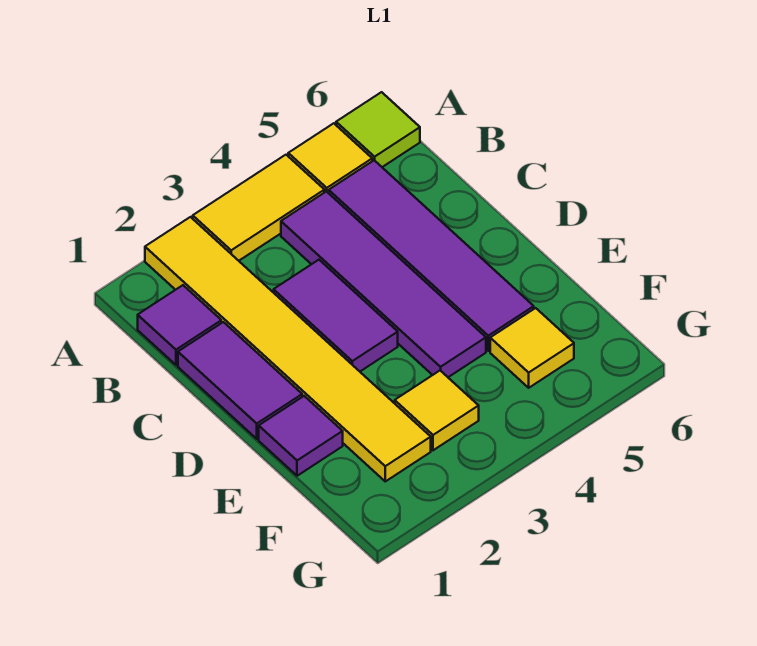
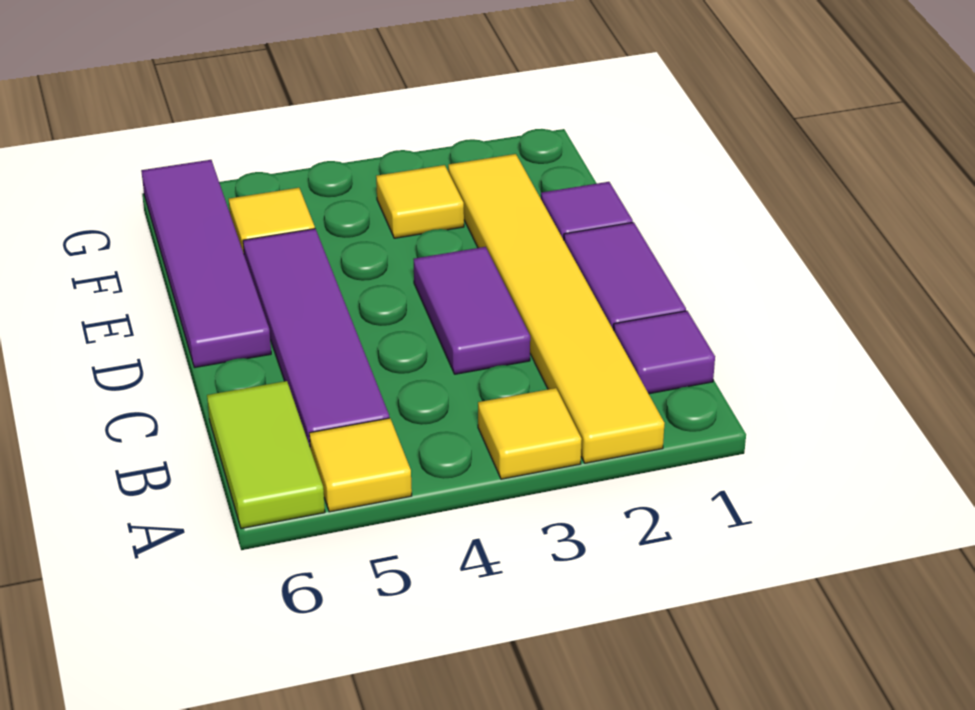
yellow tile A3:A4 level 1 -> yellow tile A3 level 1
lime tile A6 level 1 -> lime tile A6:B6 level 1
purple tile B4:E4 level 1 -> purple tile D6:G6 level 1

